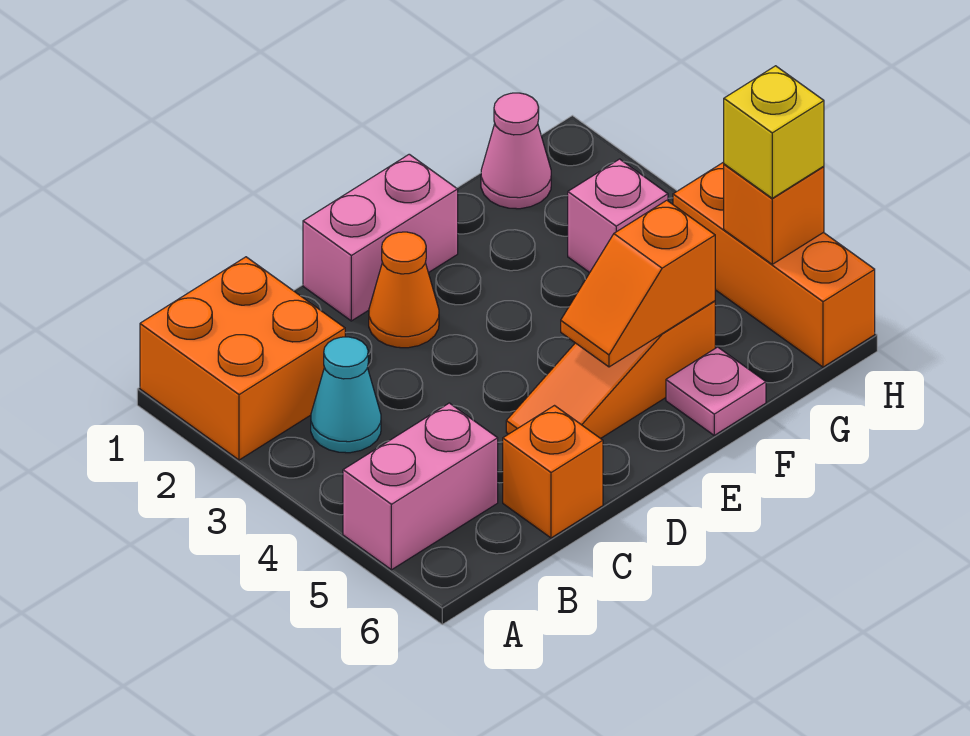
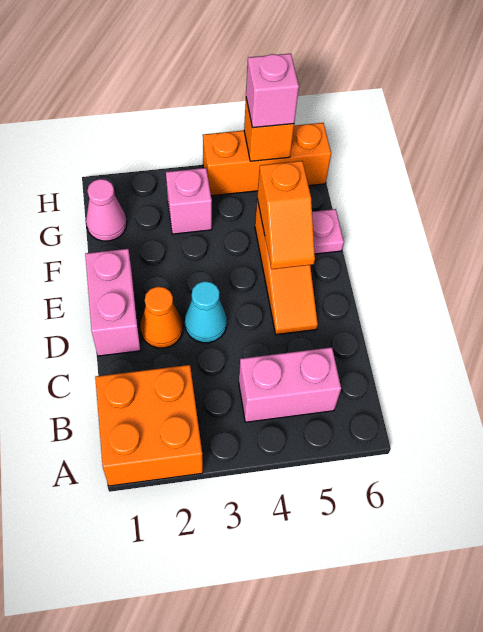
pink brick A5:B5 level 1 -> pink brick B4:B5 level 1
cyan cone B3 level 1 -> cyan cone D3 level 1
orange brick C6 level 1 -> none
yellow brick H5 level 3 -> pink brick H5 level 3

